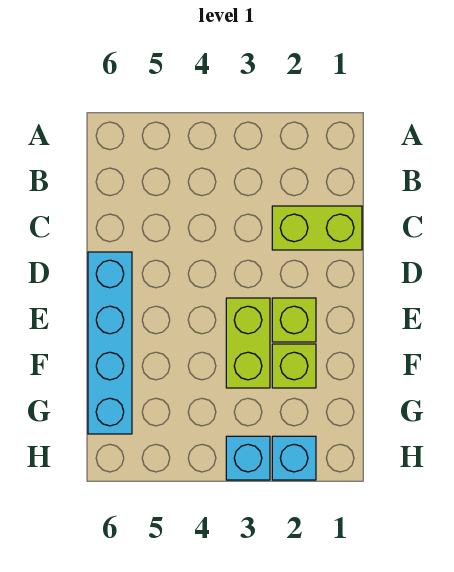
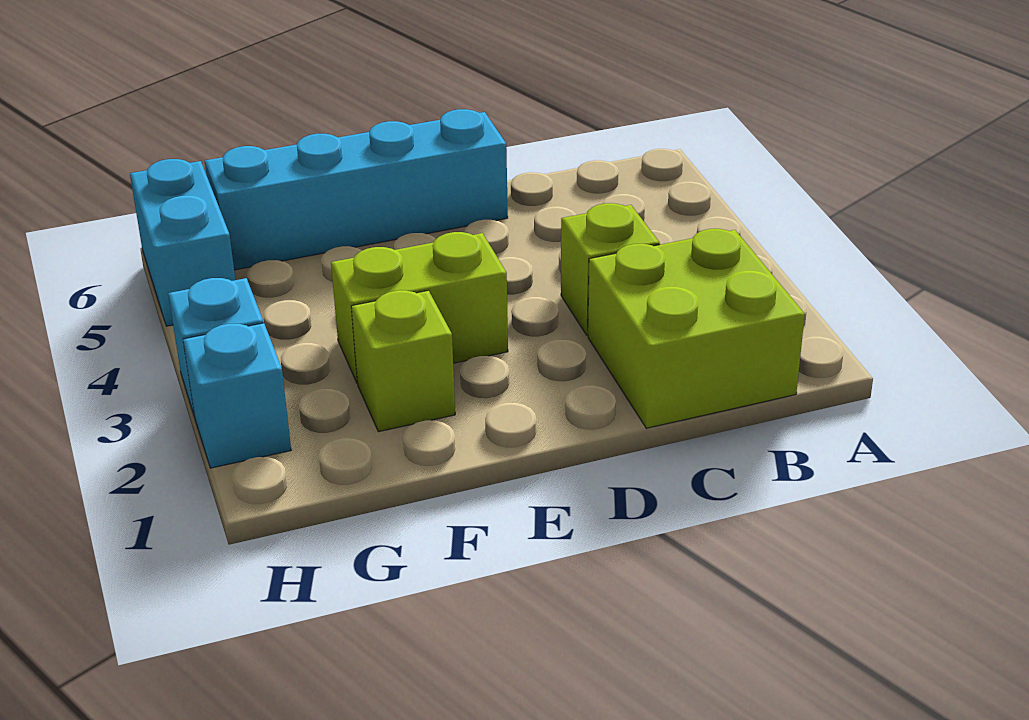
lime brick C1:C2 level 1 -> lime brick B1:C2 level 1
lime brick E2 level 1 -> lime brick C3 level 1
none -> cyan brick H5:H6 level 1

